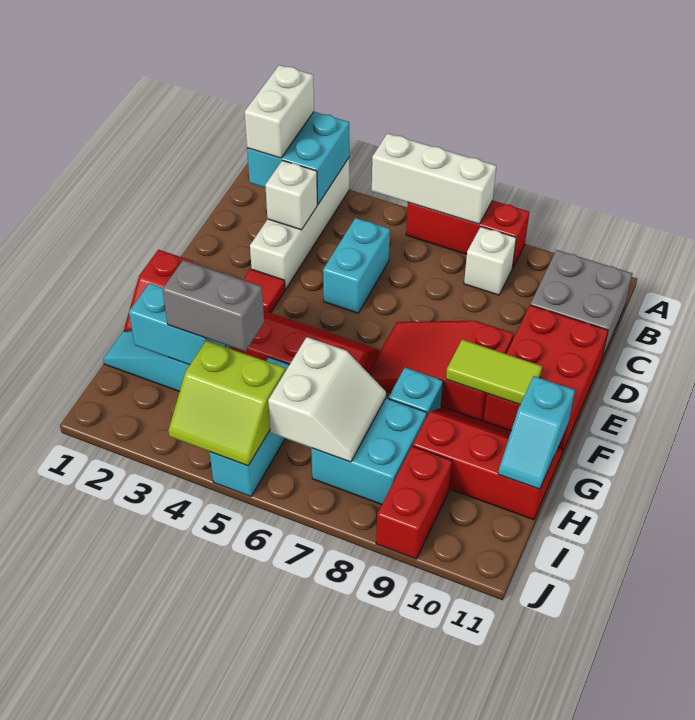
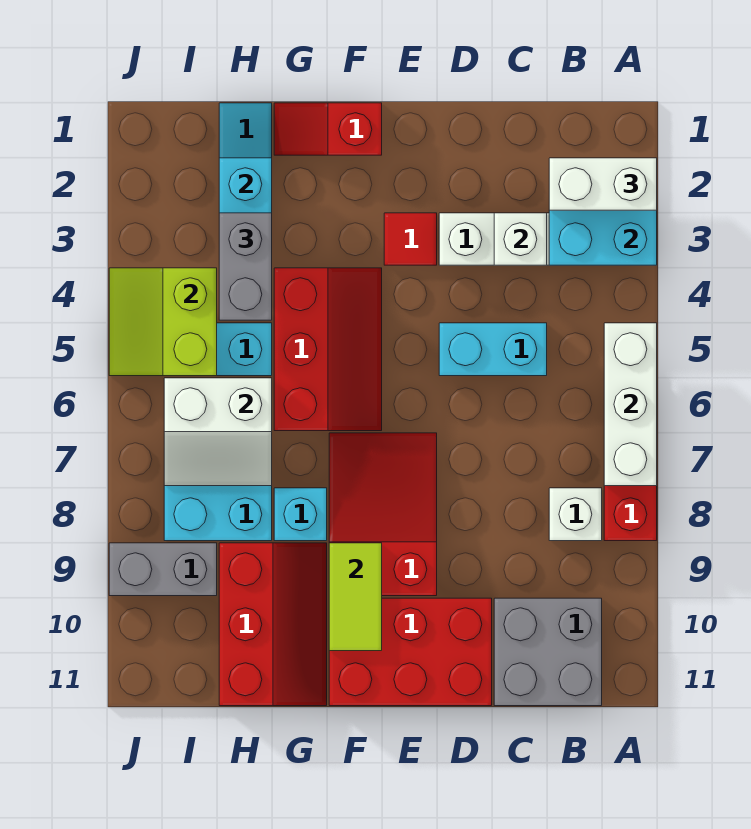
cyan slope G11:H11 level 2 top G -> none
red brick I9:J9 level 1 -> grey brick I9:J9 level 1

